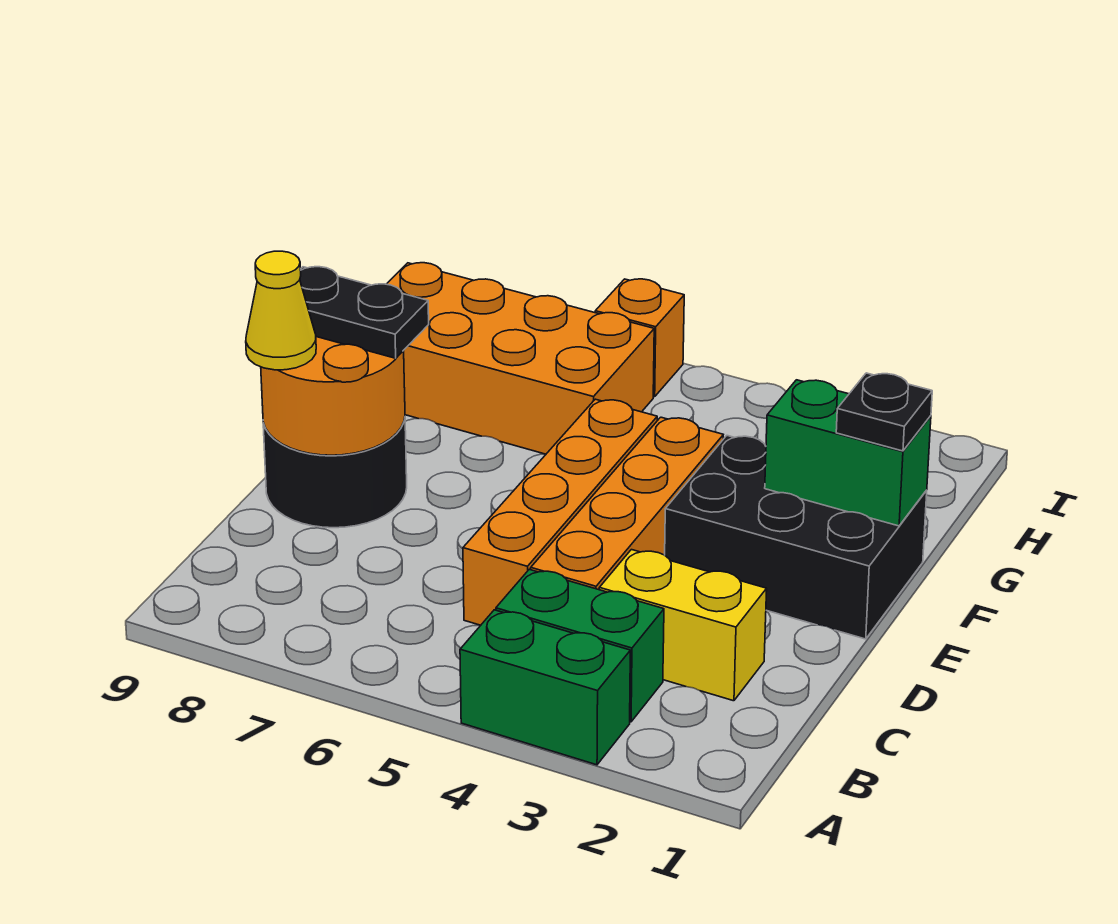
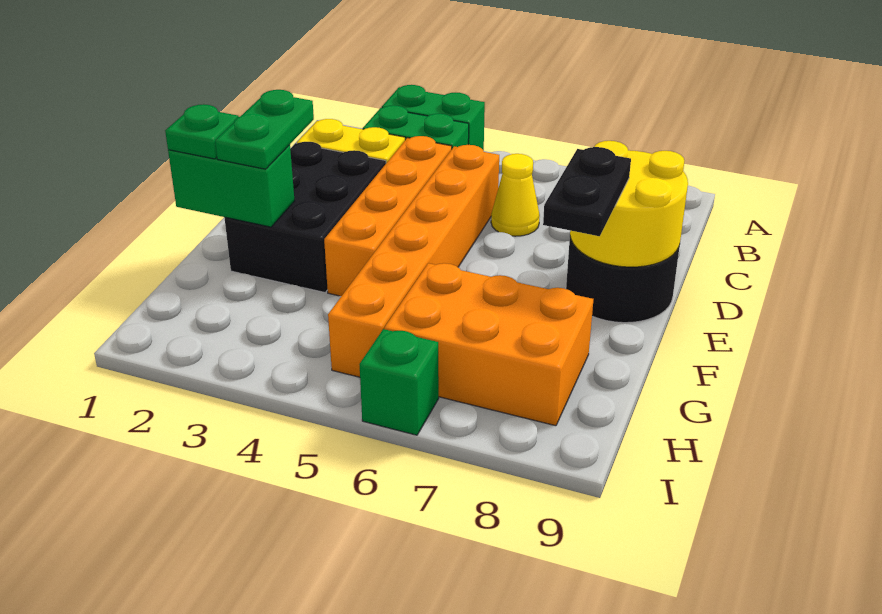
orange brick C5:F5 level 1 -> orange brick C5:H5 level 1
orange round brick D8:E9 level 2 -> yellow round brick D8:E9 level 2
yellow cone D9 level 3 -> yellow cone C6 level 1
black brick E1:F3 level 1 -> black brick D2:F3 level 1
none -> green plate E2:F2 level 3
black plate E8:E9 level 3 -> black plate E8:F8 level 3
black plate F1 level 3 -> green plate F1 level 3
orange brick G6:H9 level 1 -> orange brick G6:H8 level 1
orange brick I6 level 1 -> green brick I6 level 1

